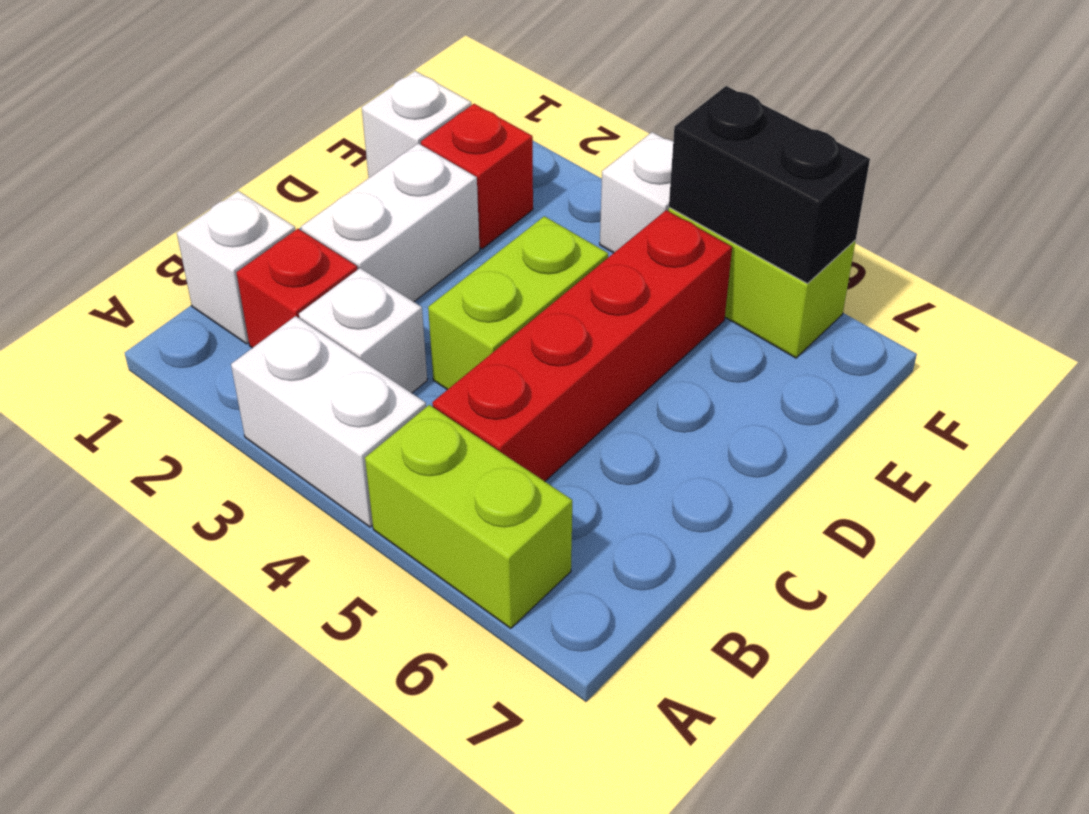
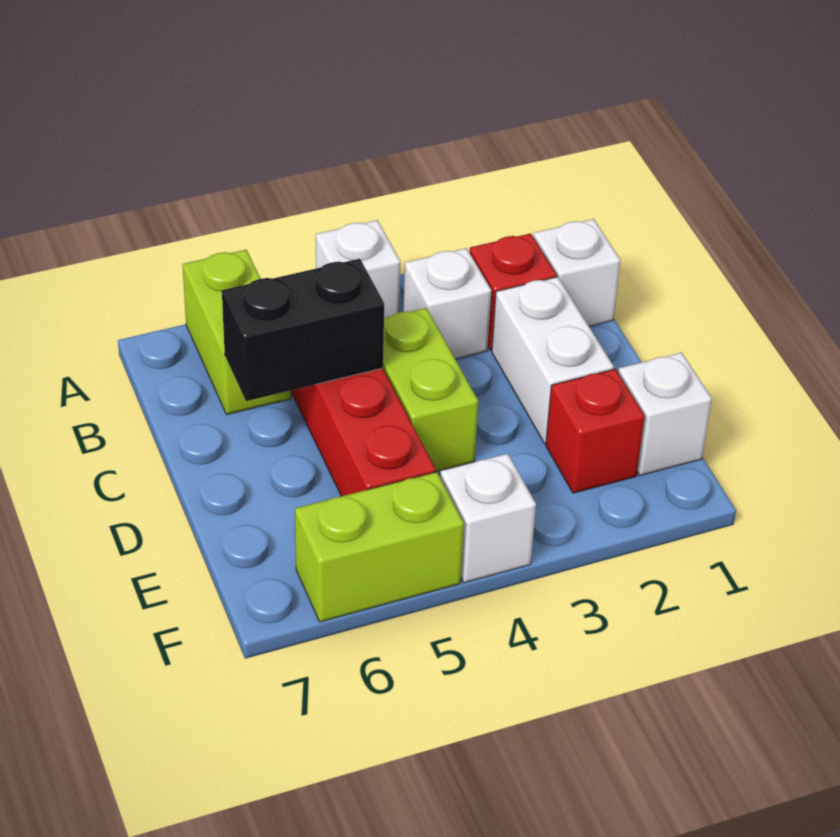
white brick A3:A4 level 1 -> white brick A4 level 1
lime brick A5:A6 level 1 -> lime brick A6:B6 level 1
black brick F5:F6 level 2 -> black brick C5:C6 level 2

